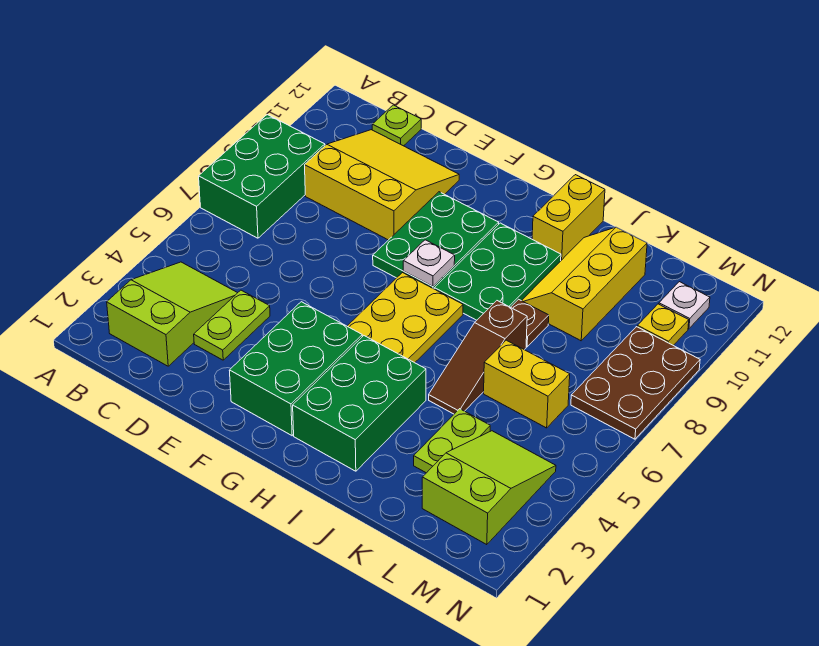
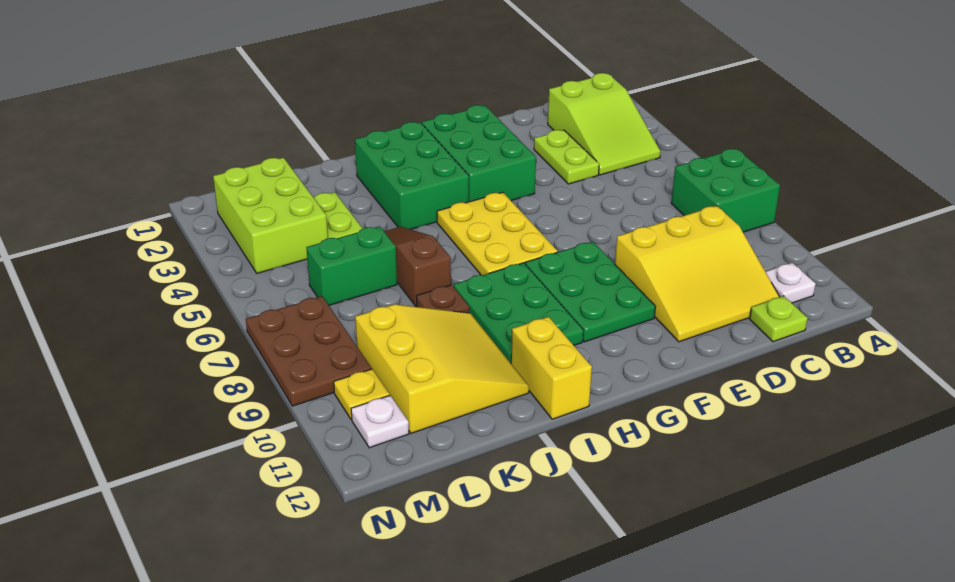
green brick A7:B9 level 1 -> green brick A7:B8 level 1
white plate G8 level 2 -> white plate B11 level 1
yellow slope J9:K11 level 1 top K -> yellow slope J9:L11 level 1 top L
yellow brick K6:L6 level 1 -> green brick K6:L6 level 1
lime slope L2:M4 level 1 top 2 -> lime brick L2:M4 level 1

